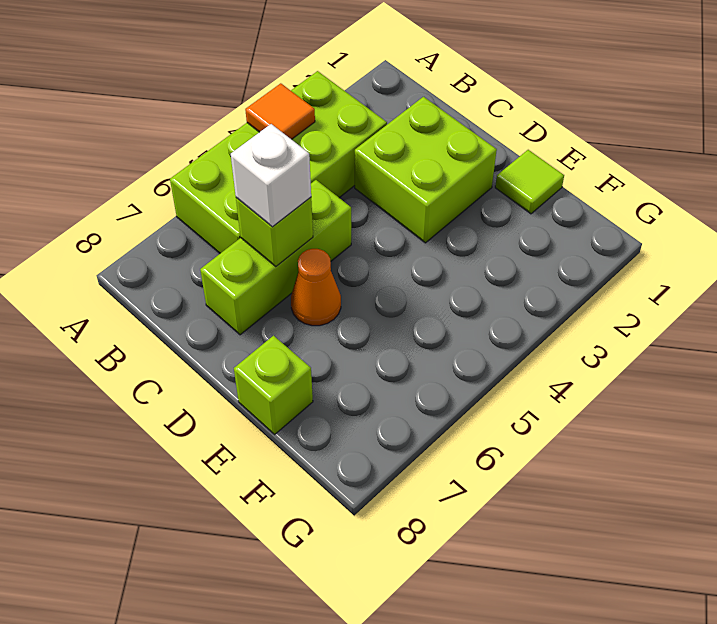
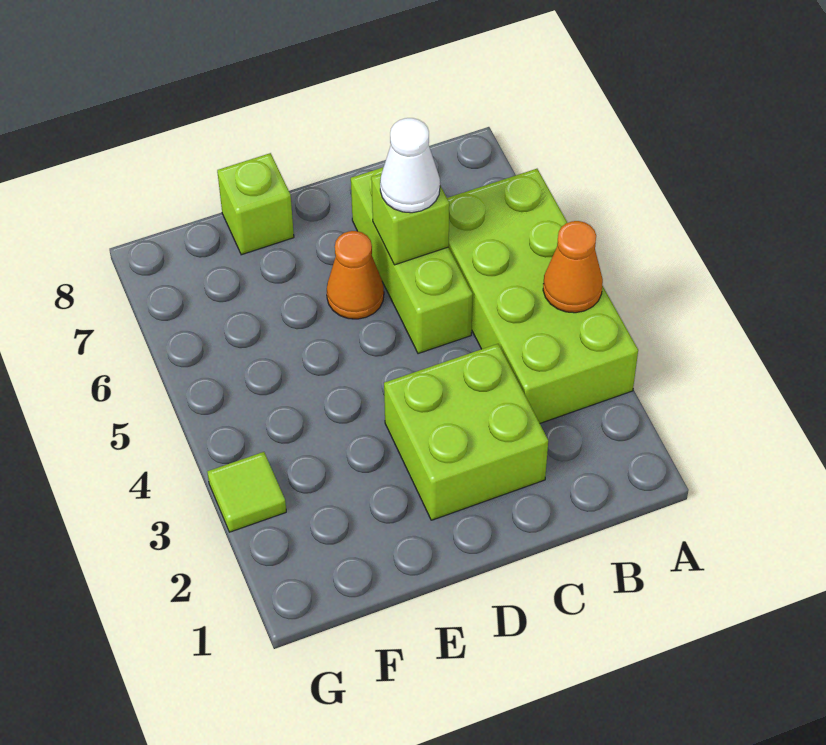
orange tile A4 level 2 -> orange cone A4 level 2
white brick C6 level 3 -> white cone C6 level 3
lime tile E1 level 1 -> lime tile G3 level 1

